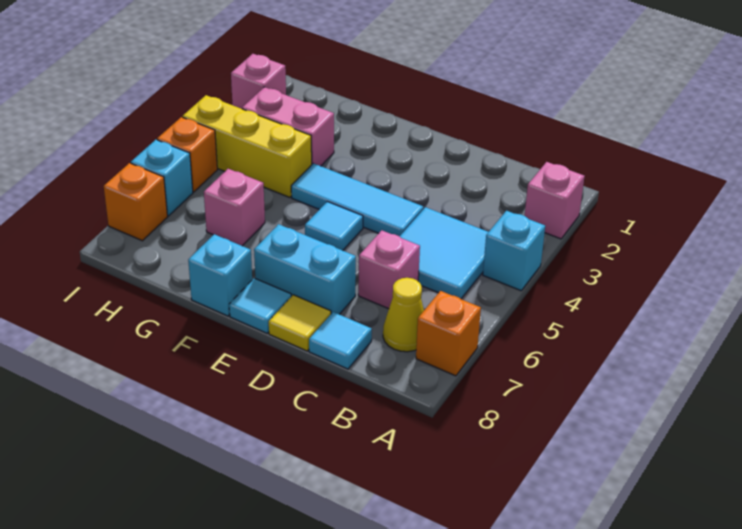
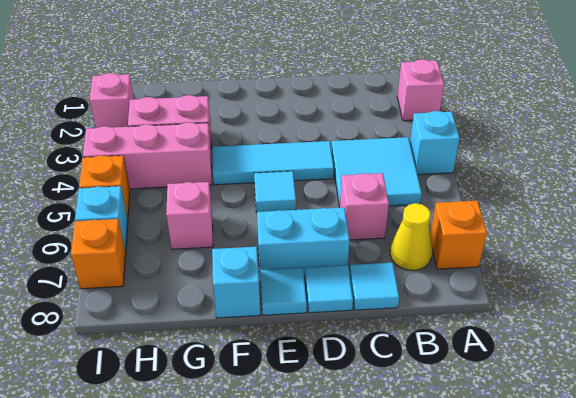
yellow tile D8 level 1 -> cyan tile D8 level 1
yellow brick G4:I4 level 1 -> pink brick G4:I4 level 1

